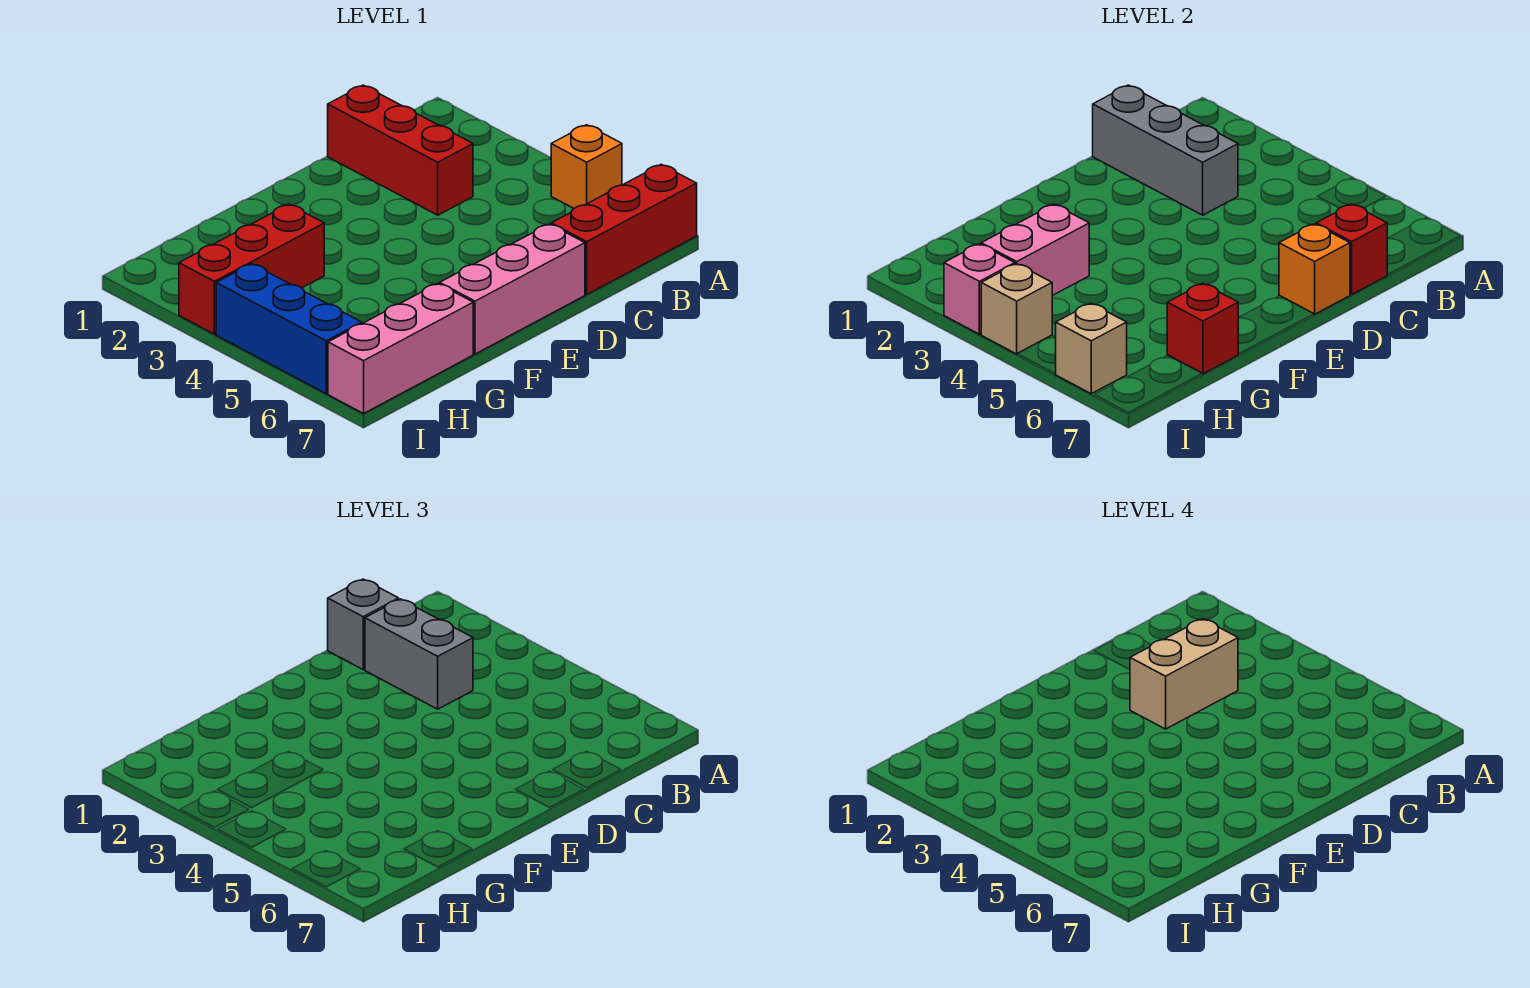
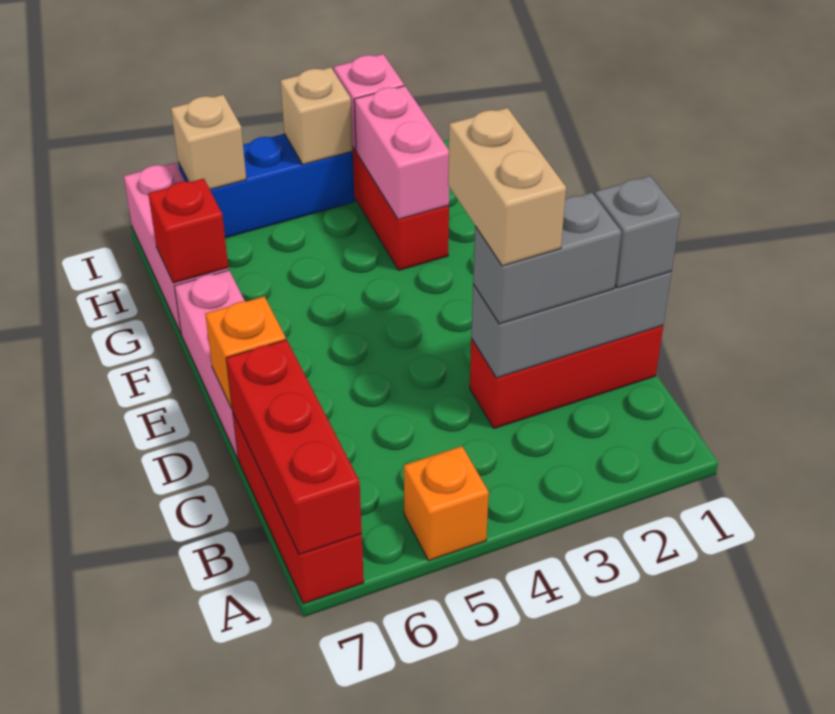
red brick C7 level 2 -> red brick A7:C7 level 2

